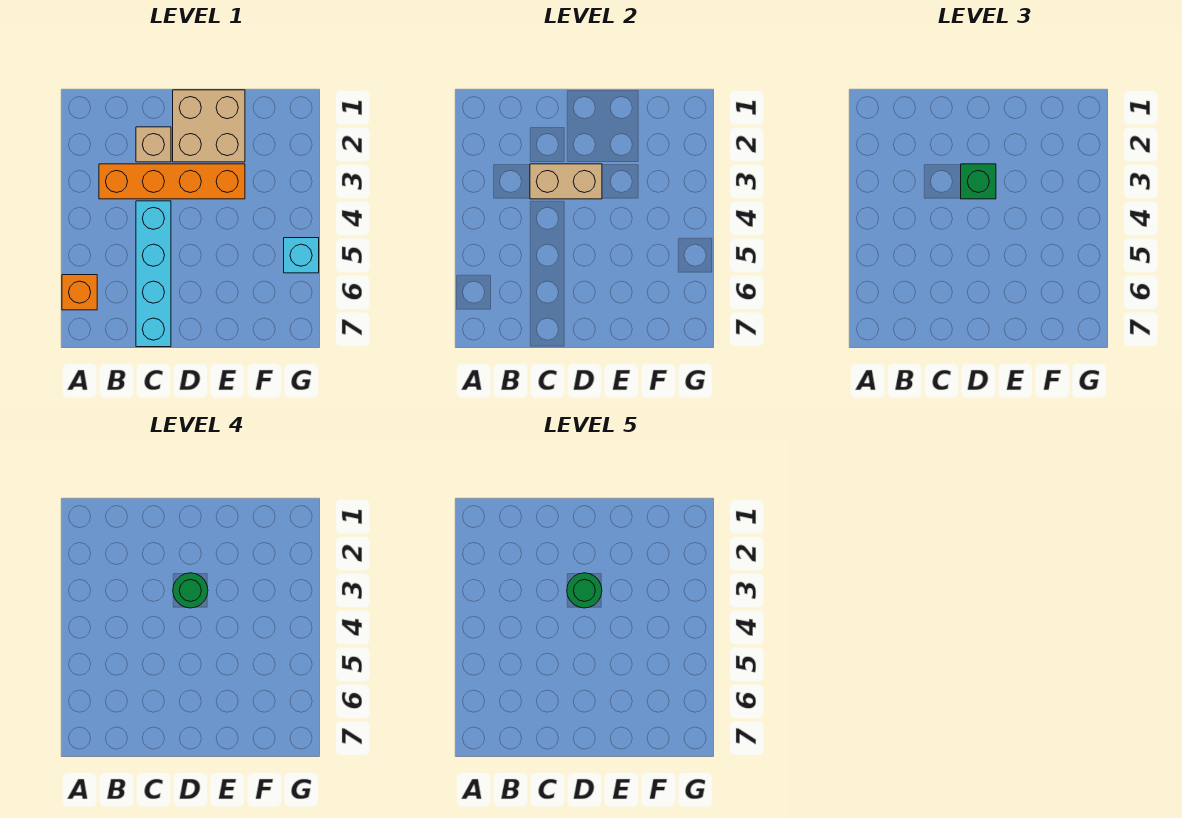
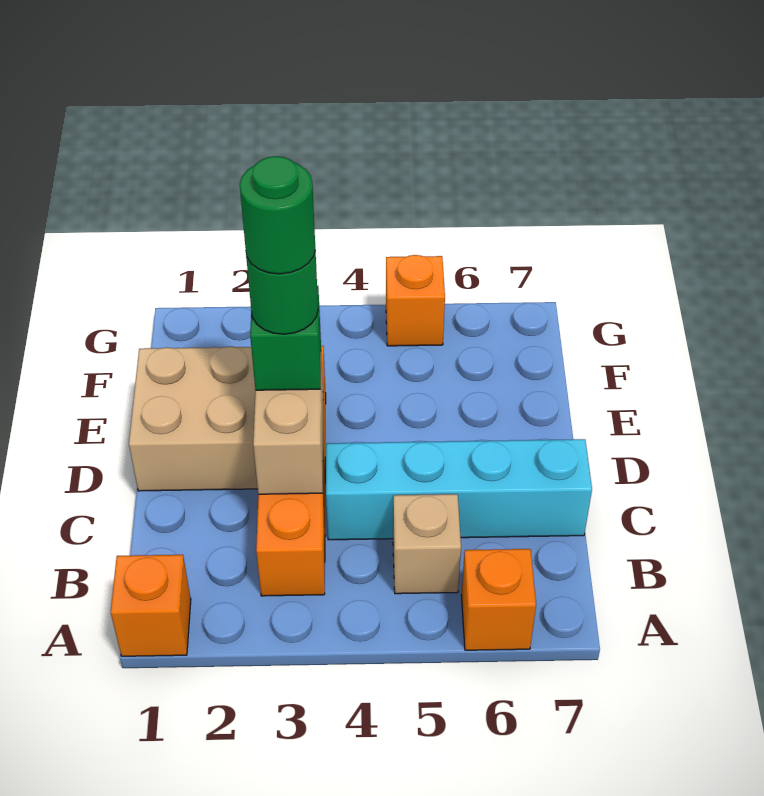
none -> orange brick A1 level 1
tan brick C2 level 1 -> tan brick B5 level 1
cyan brick G5 level 1 -> orange brick G5 level 1

